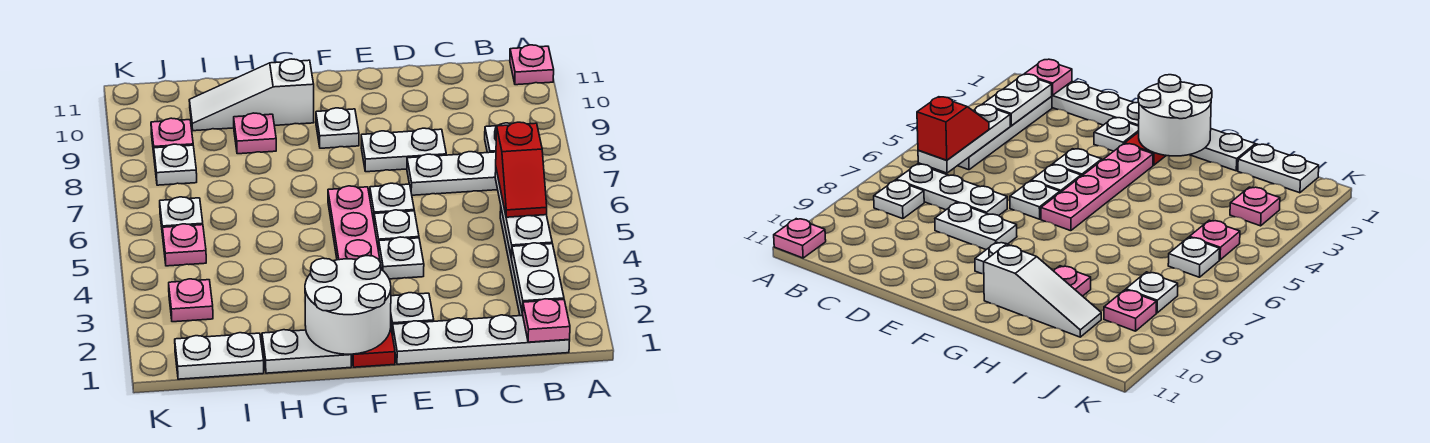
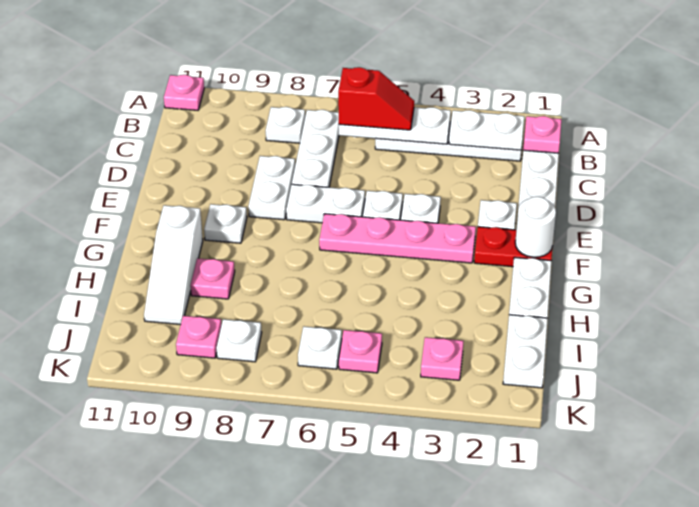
white plate E6 level 1 -> white plate E6:E7 level 1
white round brick F1:G2 level 2 -> white round brick F1 level 2

